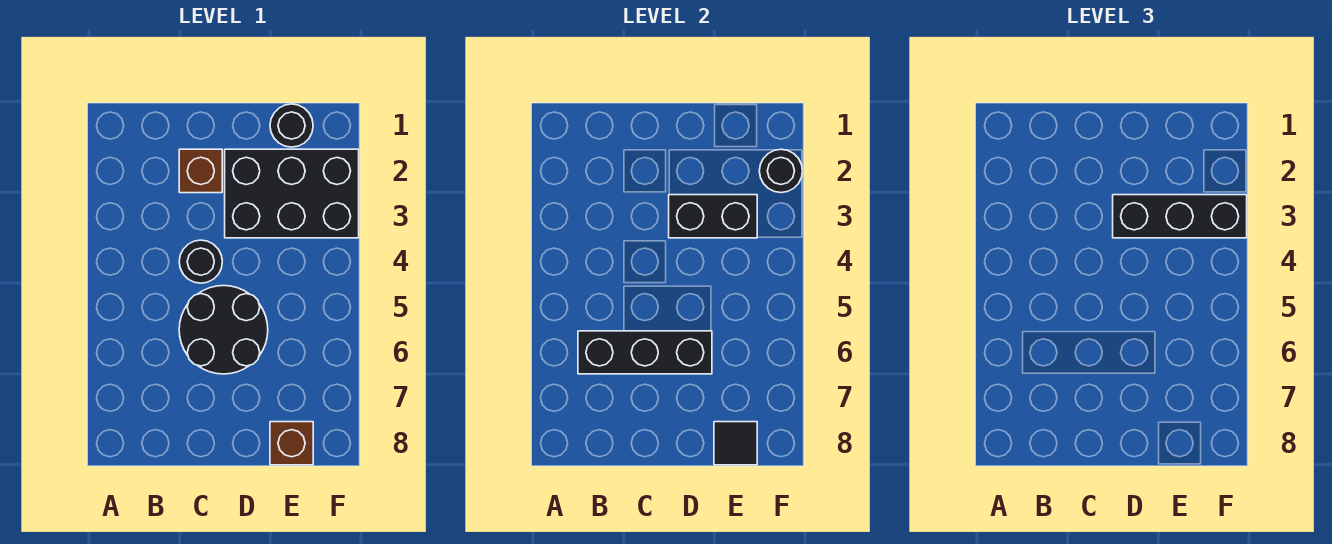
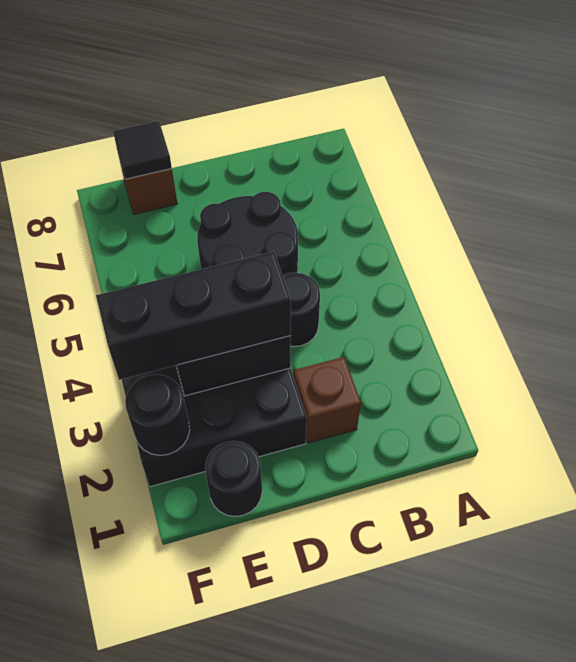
black brick B6:D6 level 2 -> none

